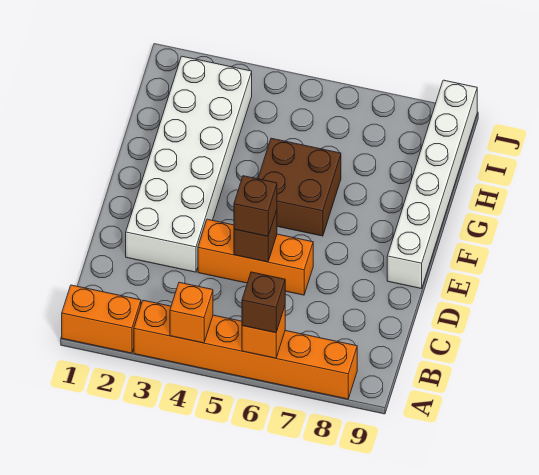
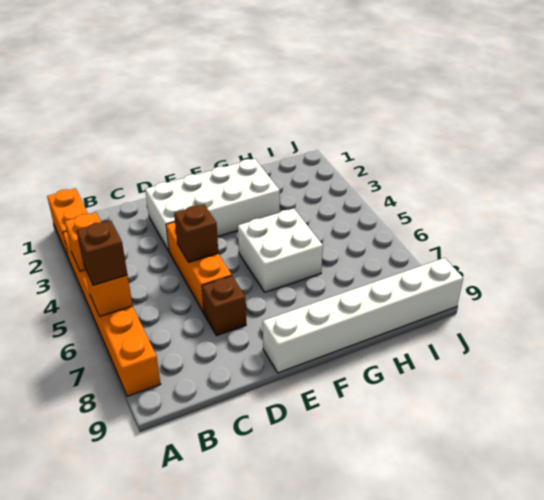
white brick D2:I3 level 1 -> white brick D2:G3 level 1
brown brick D5 level 3 -> brown brick D7 level 1
brown brick F5:G6 level 1 -> white brick F5:G6 level 1

